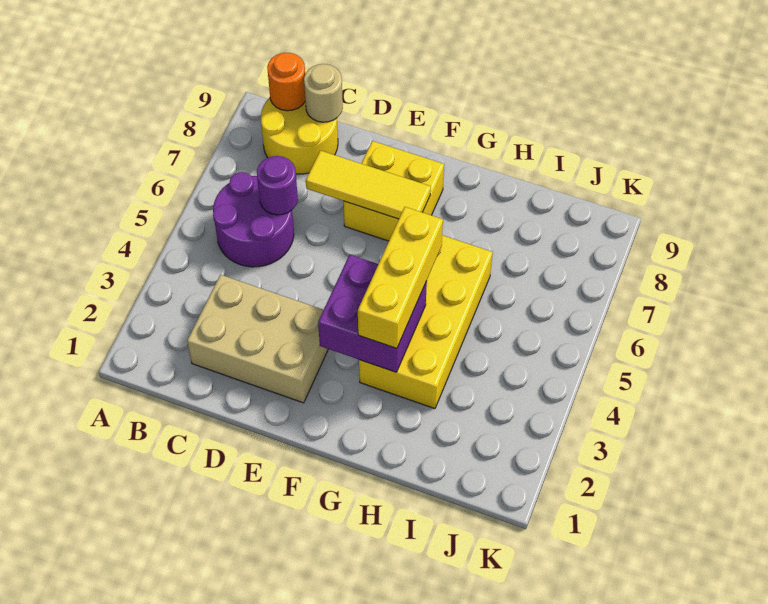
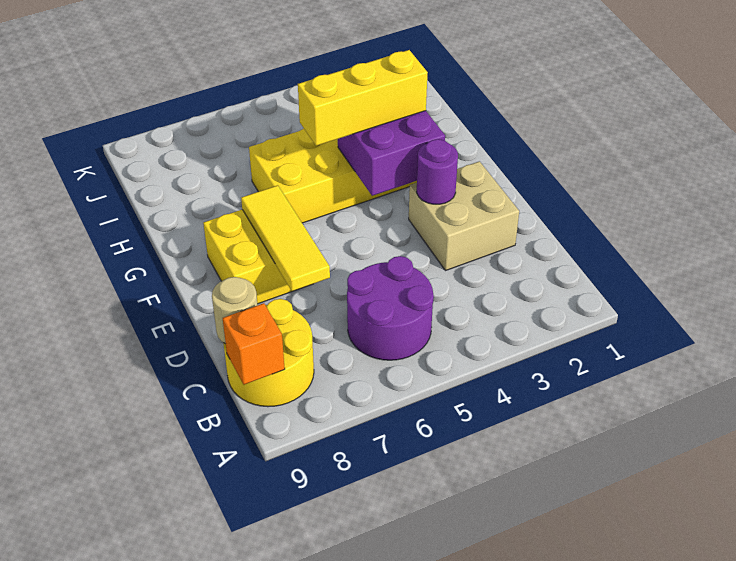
orange round brick B9 level 2 -> orange brick B9 level 2
tan brick C2:E3 level 1 -> tan brick D2:E3 level 1
purple round brick C6 level 2 -> purple round brick E3 level 2

